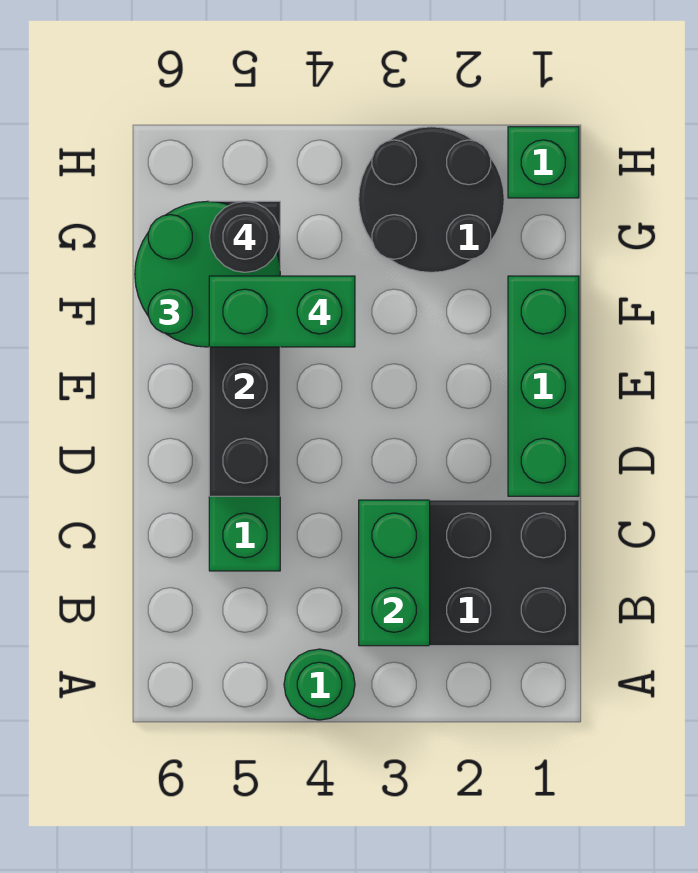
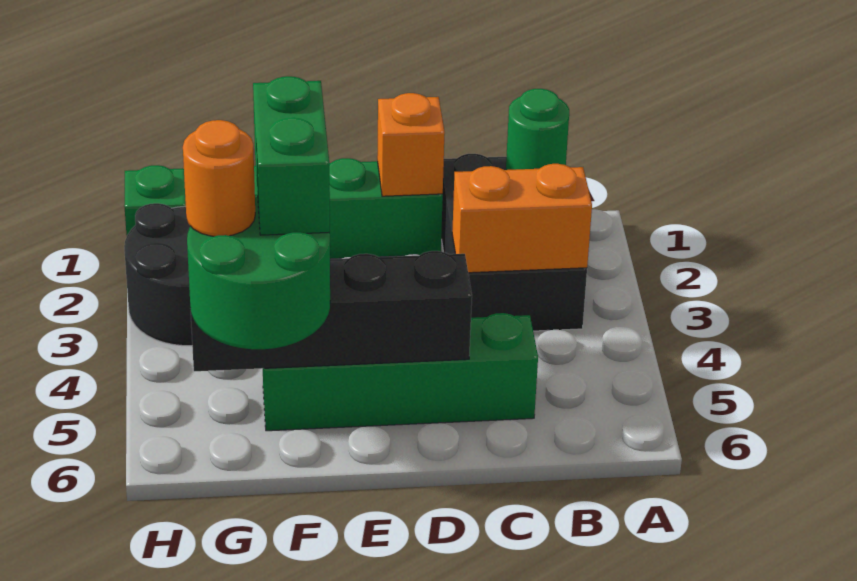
green round brick A4 level 1 -> green round brick B1 level 2
green brick B3:C3 level 2 -> orange brick B3:C3 level 2
none -> orange brick D1 level 2
black round brick G5 level 4 -> orange round brick G5 level 4

